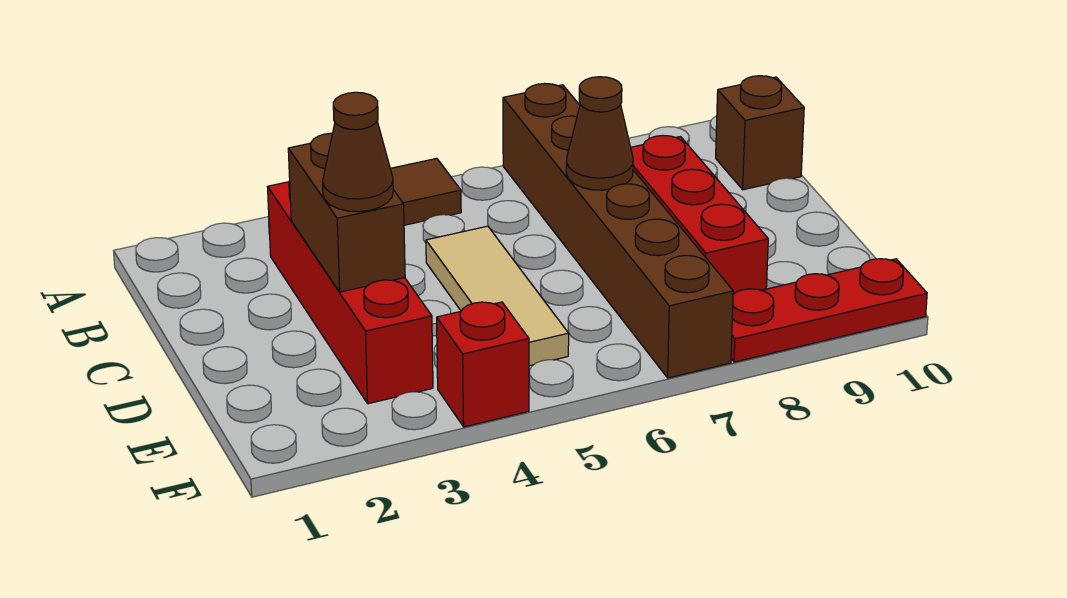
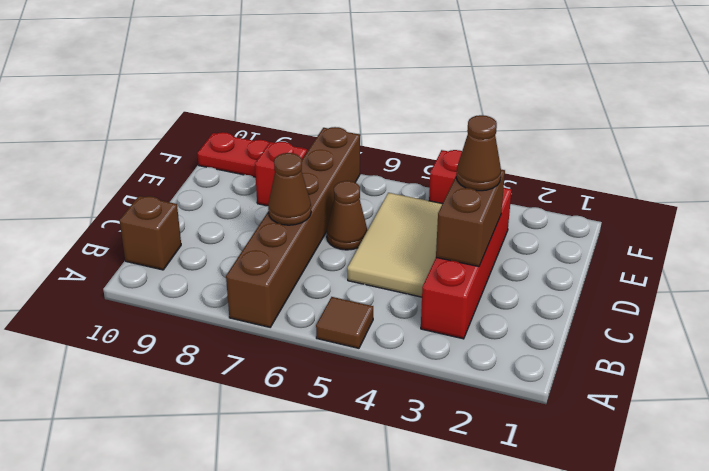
tan tile C5:E5 level 1 -> tan tile C4:E5 level 1
red brick C8:E8 level 1 -> red brick E8 level 1
none -> brown cone D6 level 1

